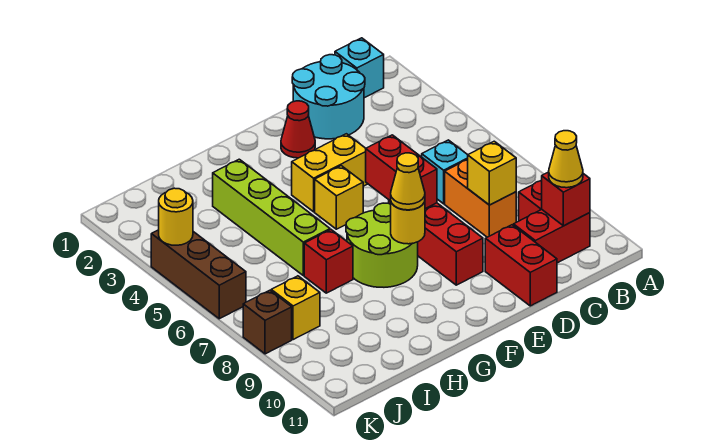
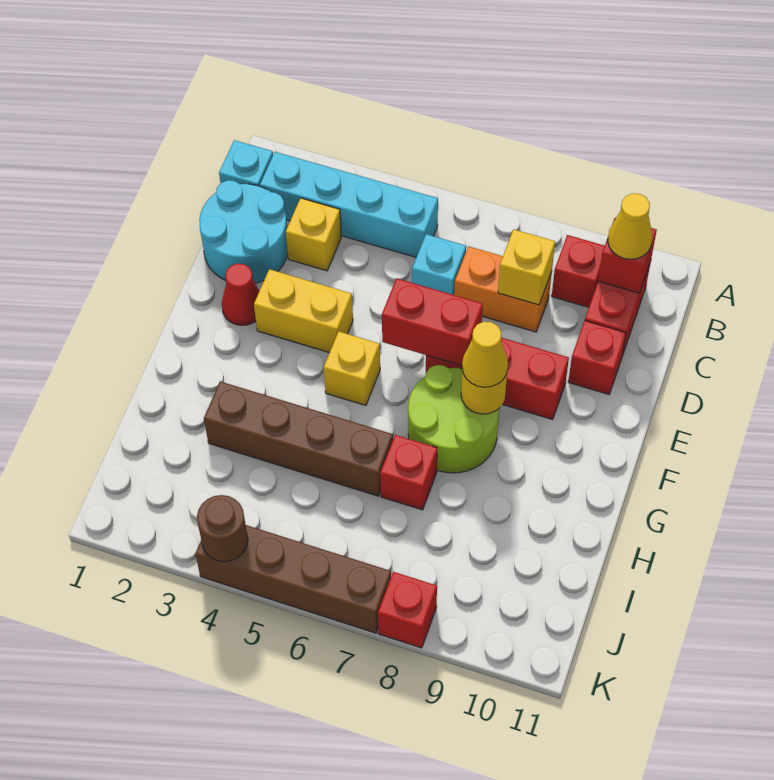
none -> cyan brick B2:B5 level 1
red brick D10:D11 level 1 -> red brick D10 level 1
yellow brick E4:F4 level 1 -> yellow brick E3:E4 level 1
lime brick H3:H6 level 1 -> brown brick H3:H6 level 1
yellow brick J8 level 1 -> yellow brick C3 level 1
brown brick K4:K6 level 1 -> brown brick K4:K7 level 1
yellow round brick K4 level 2 -> brown round brick K4 level 2
brown brick K8 level 1 -> red brick K8 level 1

